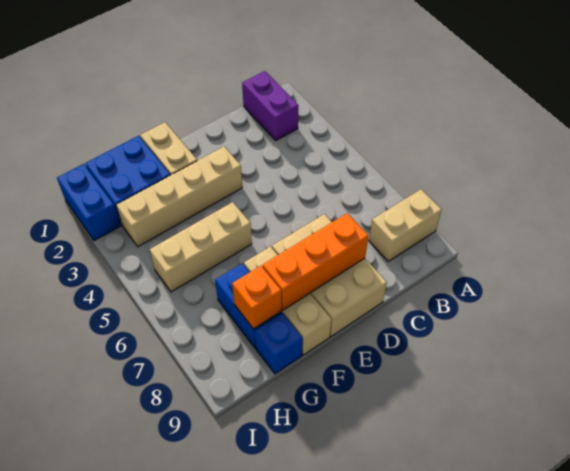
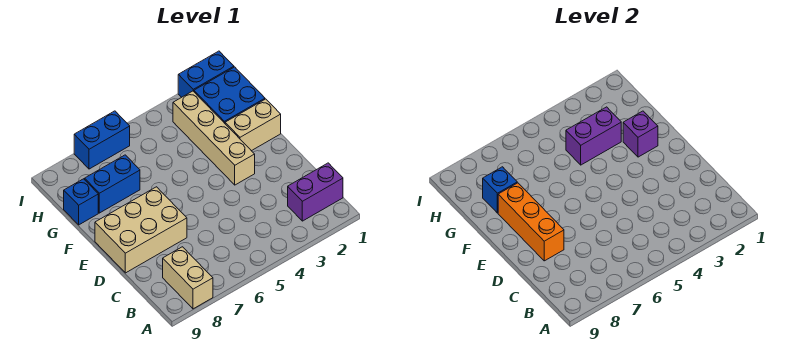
none -> purple brick F2 level 2
tan brick F5:H5 level 1 -> none
tan brick F7:F9 level 1 -> none
none -> purple brick G3:G4 level 2
orange brick G8 level 2 -> blue brick G8 level 2
none -> blue brick I6:I7 level 1

